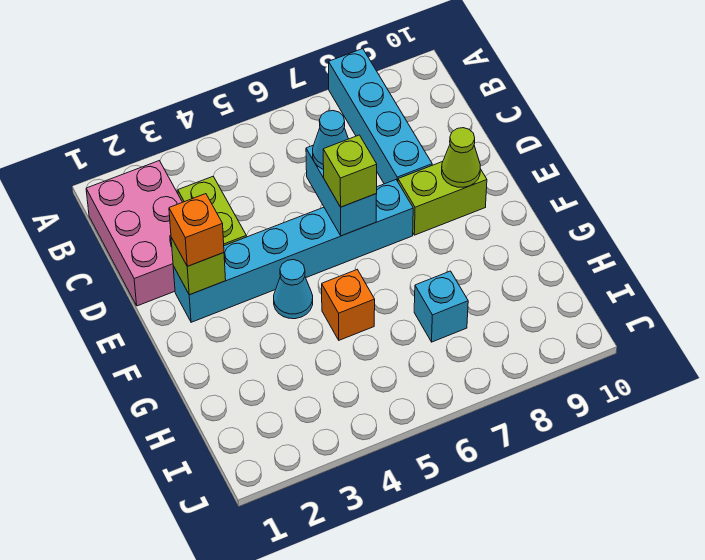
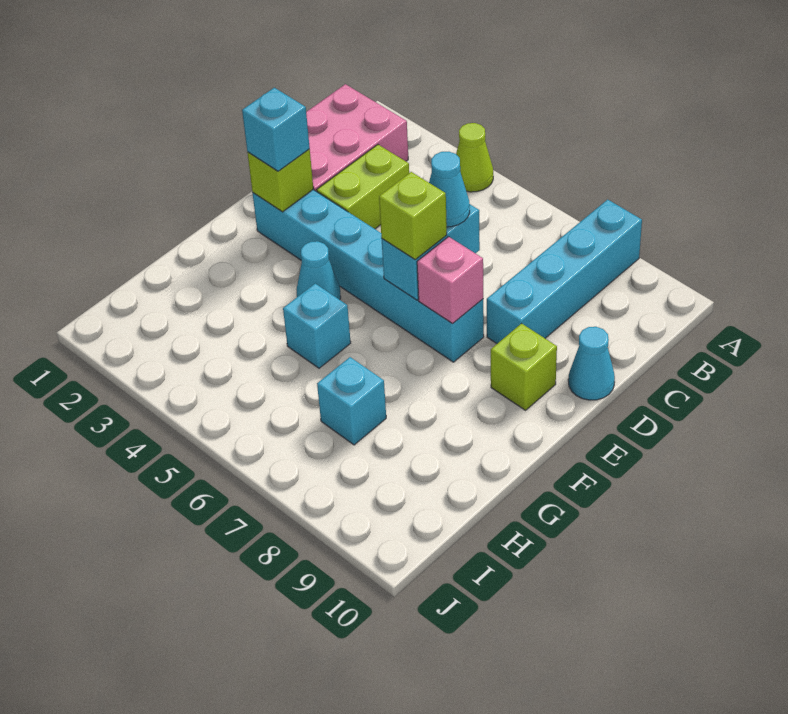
none -> cyan cone D10 level 1
orange brick E2 level 3 -> cyan brick E2 level 3
none -> pink brick E7 level 2
lime brick E8:E9 level 1 -> lime brick E9 level 1
lime cone E9 level 2 -> lime cone A4 level 1
orange brick G5 level 1 -> cyan brick G5 level 1

